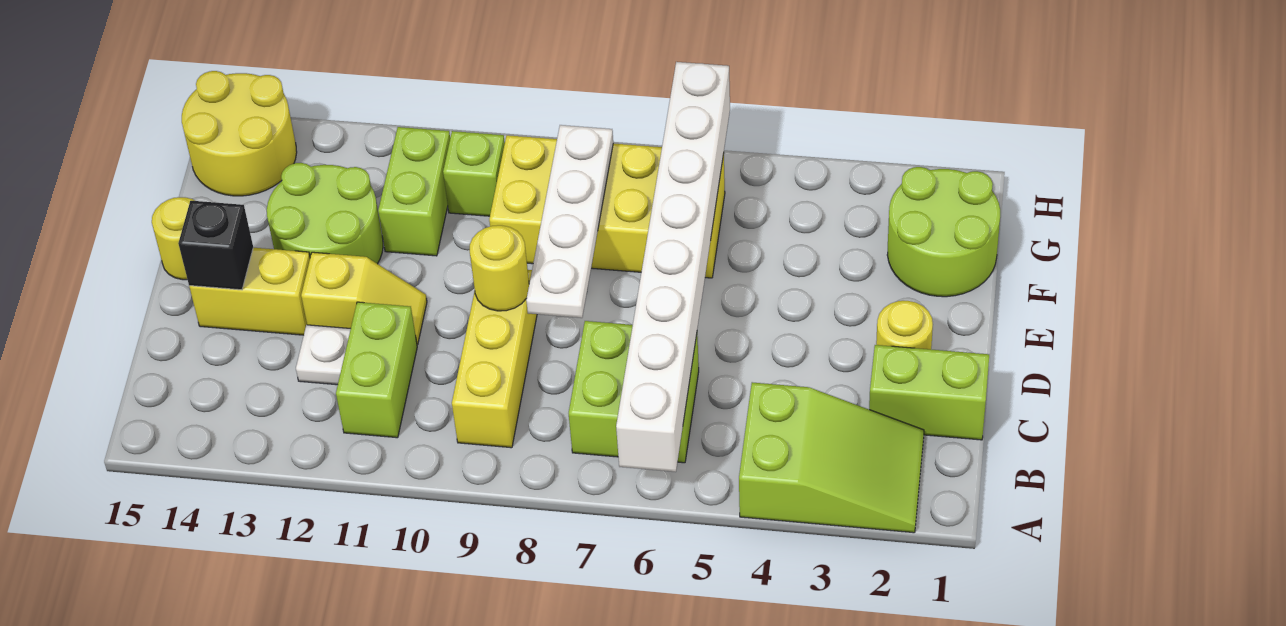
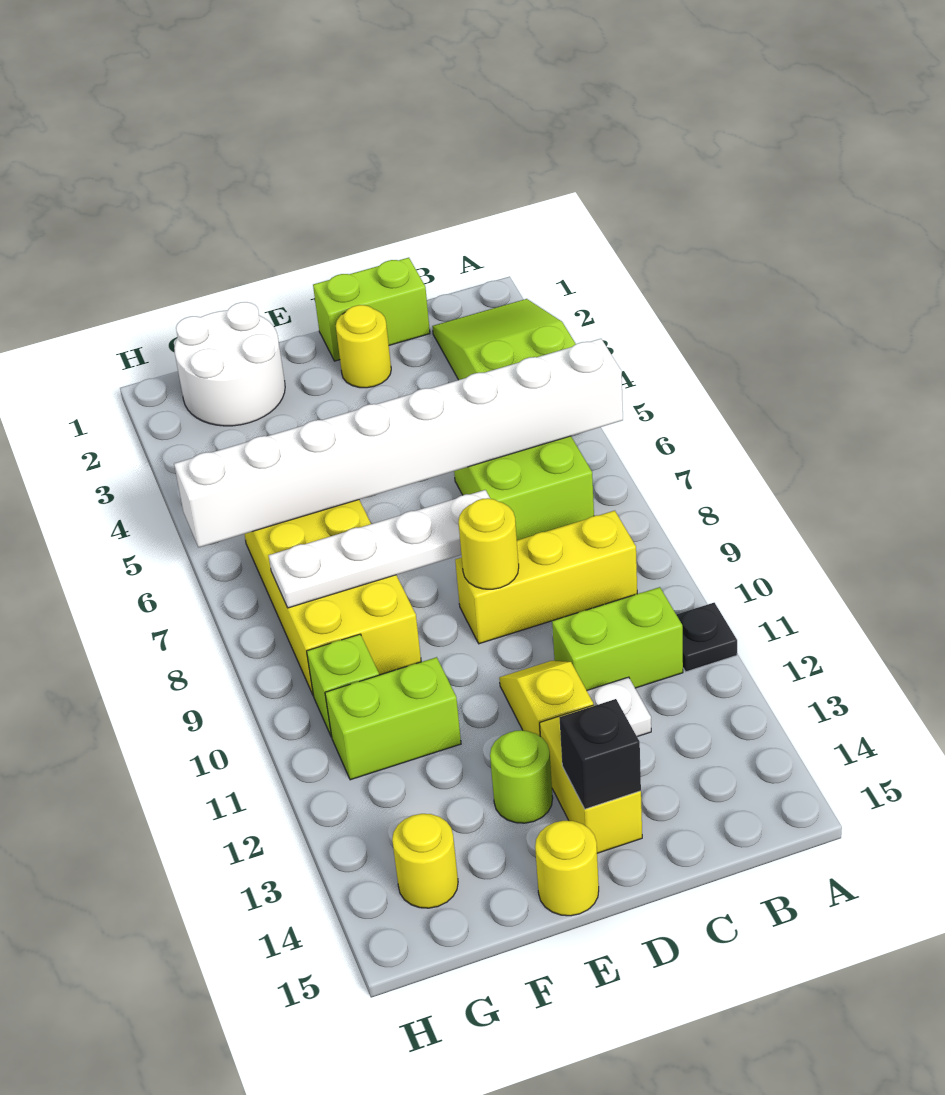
none -> black plate A11 level 1
lime brick C1:C2 level 1 -> lime brick C1:D1 level 1
lime round brick E12:F13 level 1 -> lime round brick E13 level 1
lime round brick F1:G2 level 1 -> white round brick F1:G2 level 1
yellow round brick G14:H15 level 1 -> yellow round brick G14 level 1

